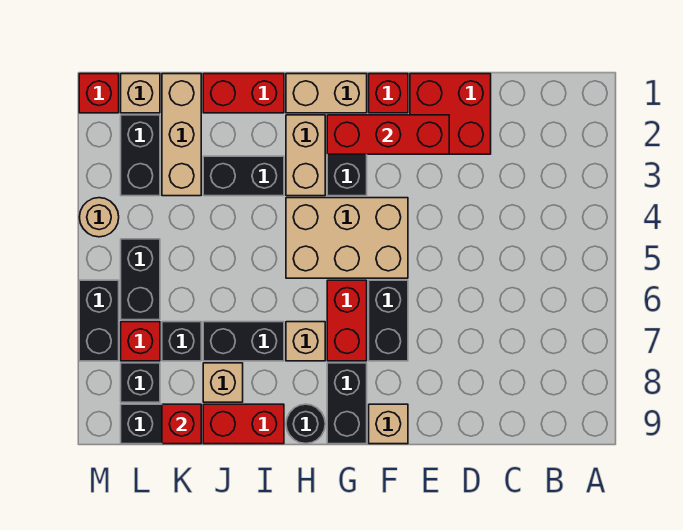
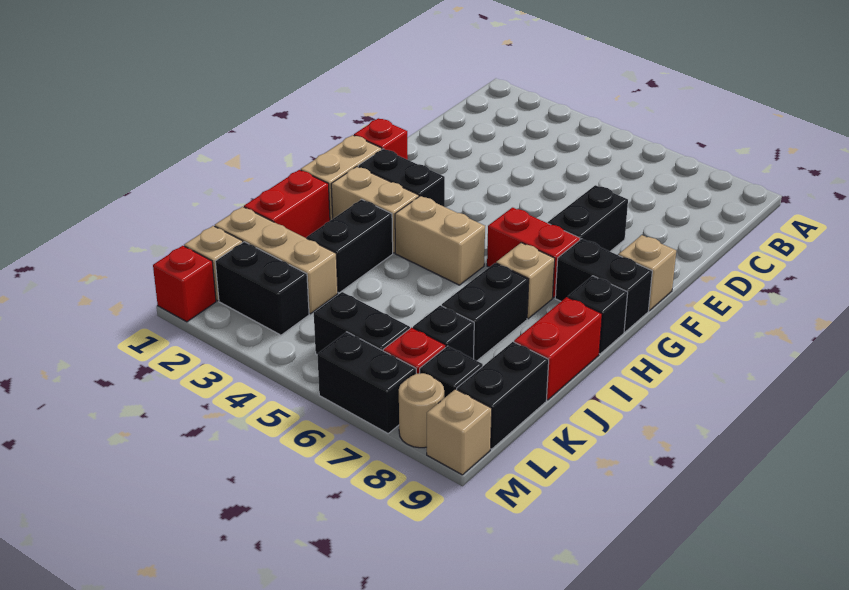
red brick D1:E2 level 1 -> none
red brick E2:G2 level 2 -> none
tan brick F4:H5 level 1 -> tan brick H4:H5 level 1
black brick F6:F7 level 1 -> black brick E7:F7 level 1
black round brick H9 level 1 -> black brick H9 level 1
tan brick J8 level 1 -> tan brick M9 level 1
red brick K9 level 2 -> none
tan round brick M4 level 1 -> tan round brick M8 level 1

